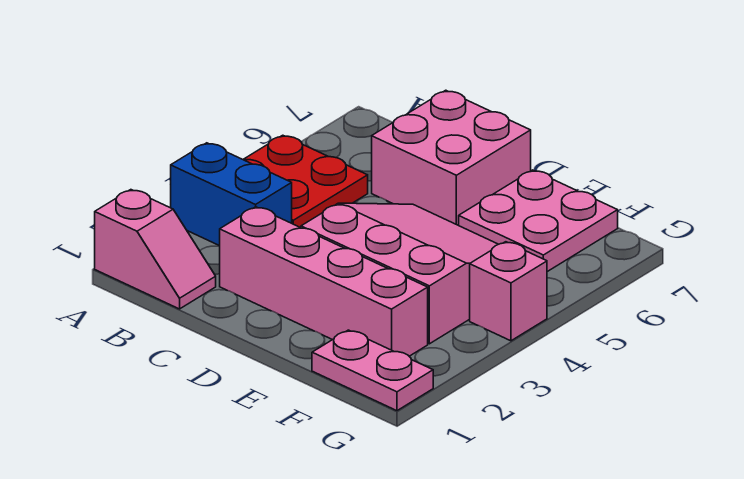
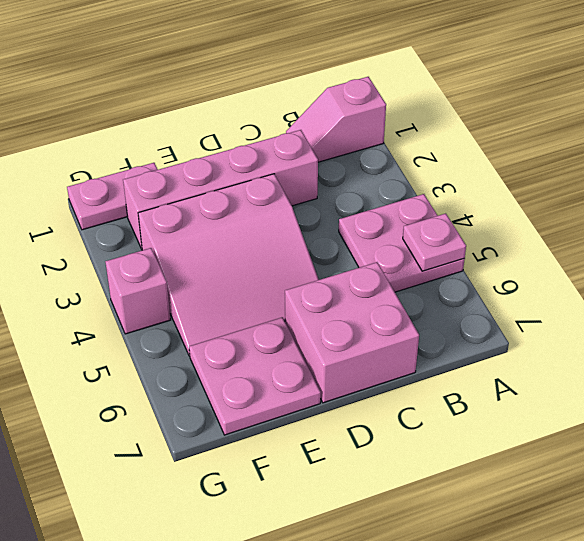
blue brick A3:B3 level 1 -> none
red plate A4:B5 level 1 -> pink plate A4:B5 level 1
none -> pink plate A5 level 2

